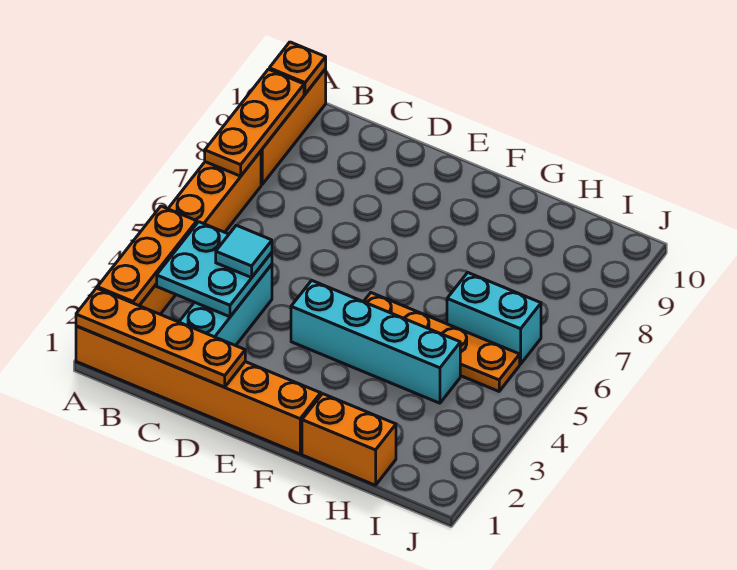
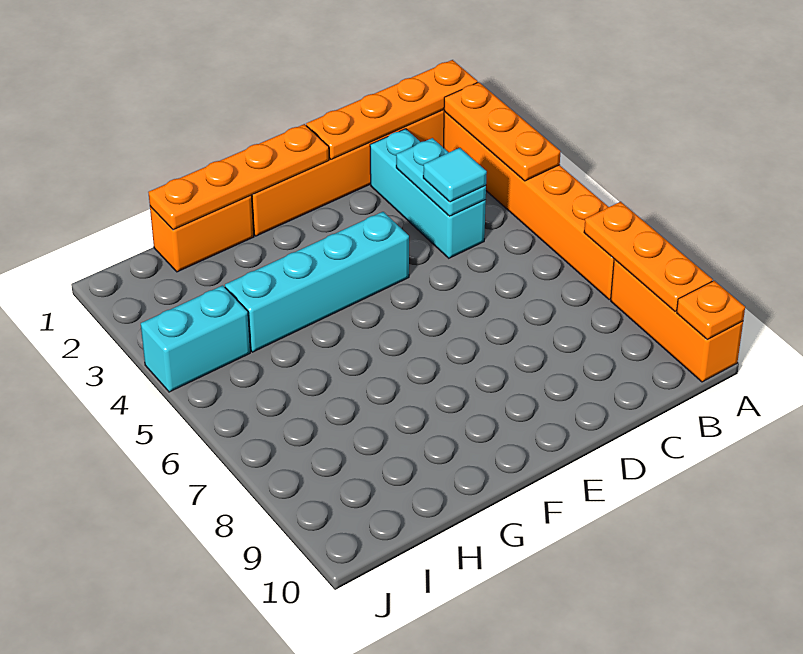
cyan plate B3:C4 level 2 -> cyan plate C3:C4 level 2
orange plate F5:I5 level 1 -> orange plate E1:H1 level 2
cyan brick H6:I6 level 1 -> cyan brick I4:J4 level 1

